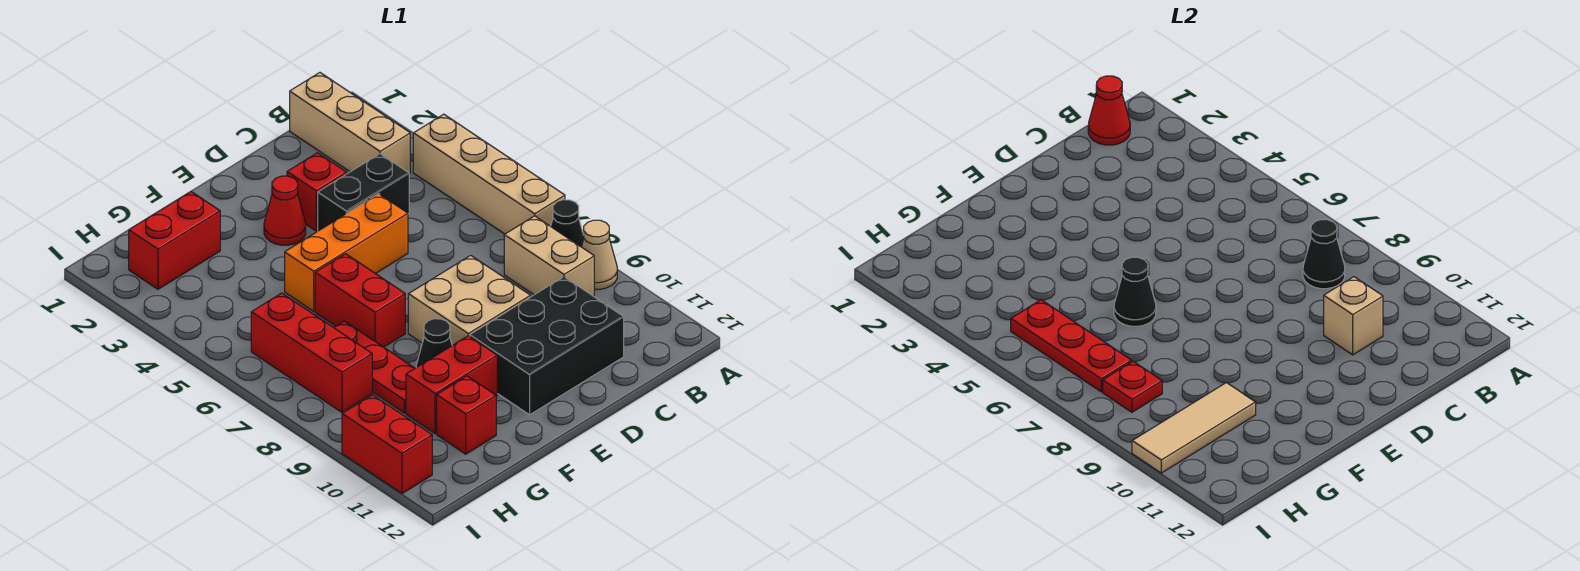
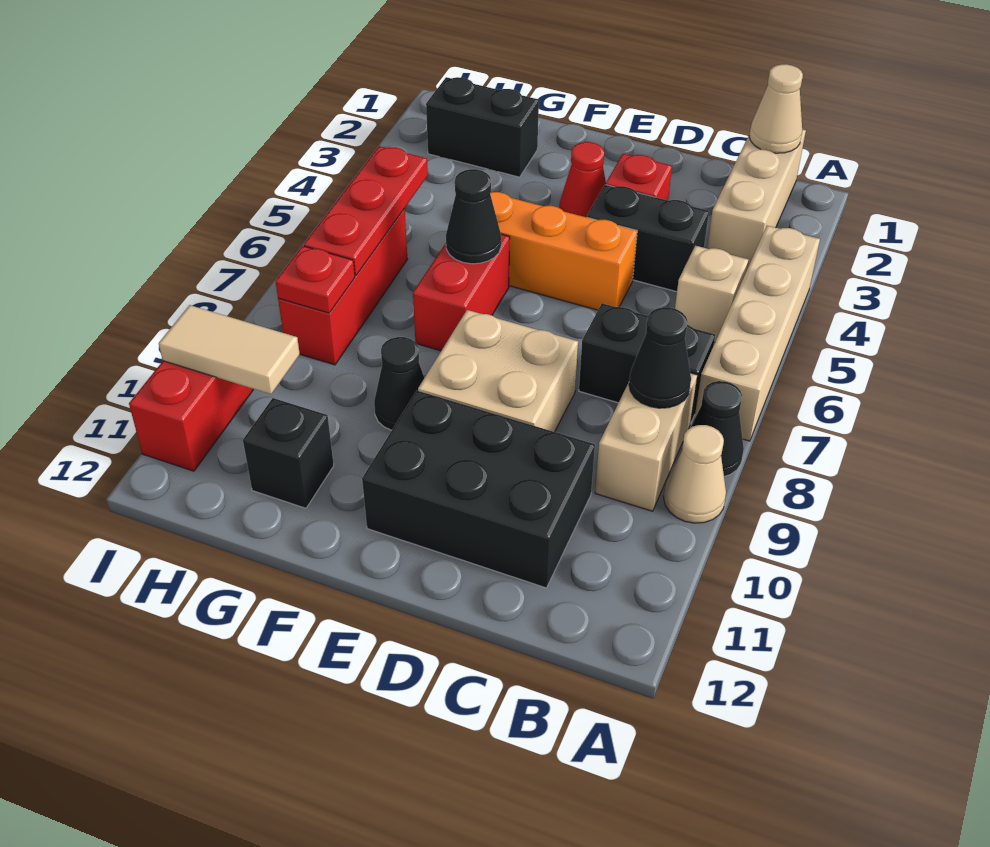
red cone B1 level 2 -> tan cone B1 level 2
none -> black brick B7:C7 level 1
tan brick C10 level 2 -> tan brick B5 level 1
red brick F10:G10 level 1 -> none
red brick G2:H2 level 1 -> black brick G2:H2 level 1
red plate G7:G9 level 1 -> none
tan tile G10:I10 level 2 -> tan tile H10:I10 level 2
red brick G11 level 1 -> black brick G11 level 1

